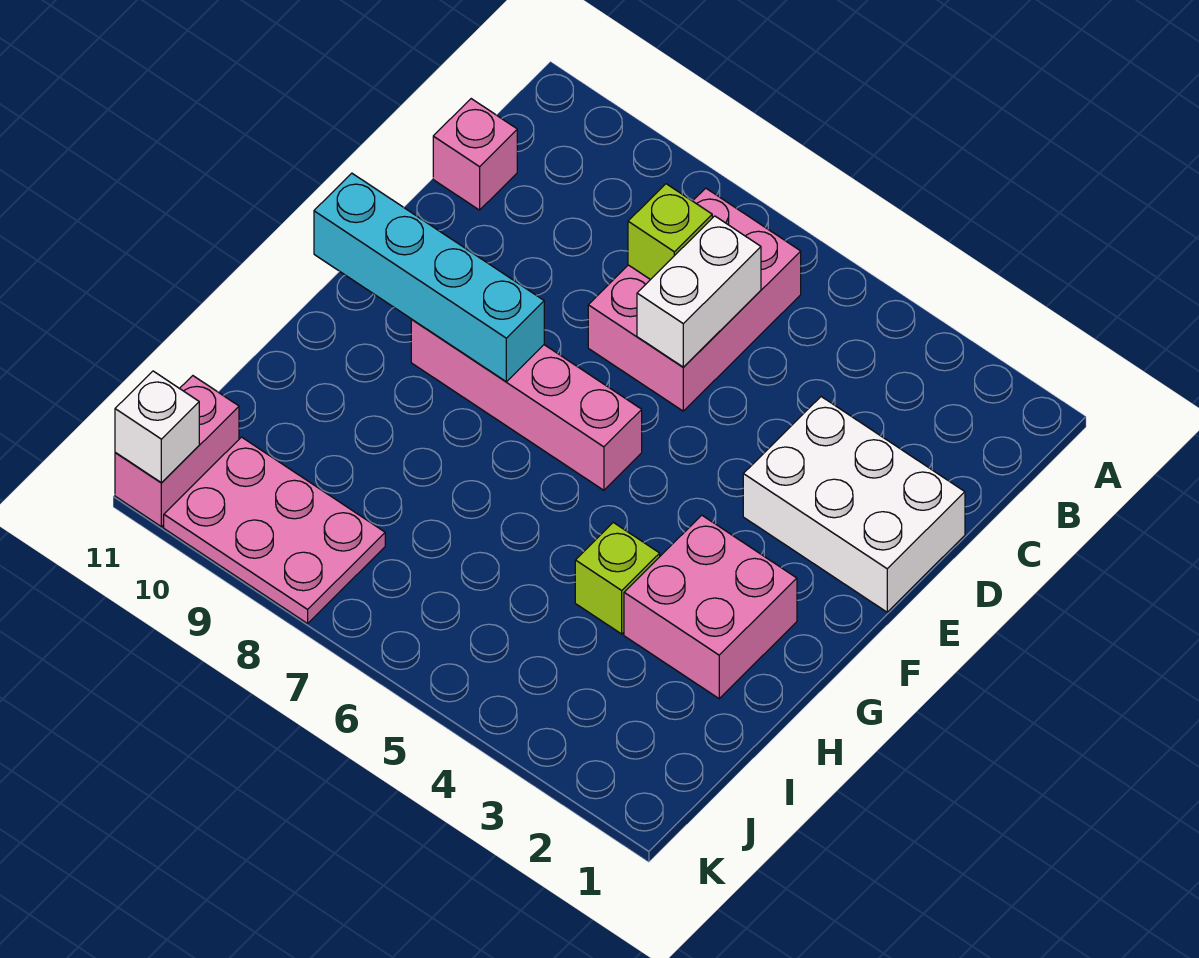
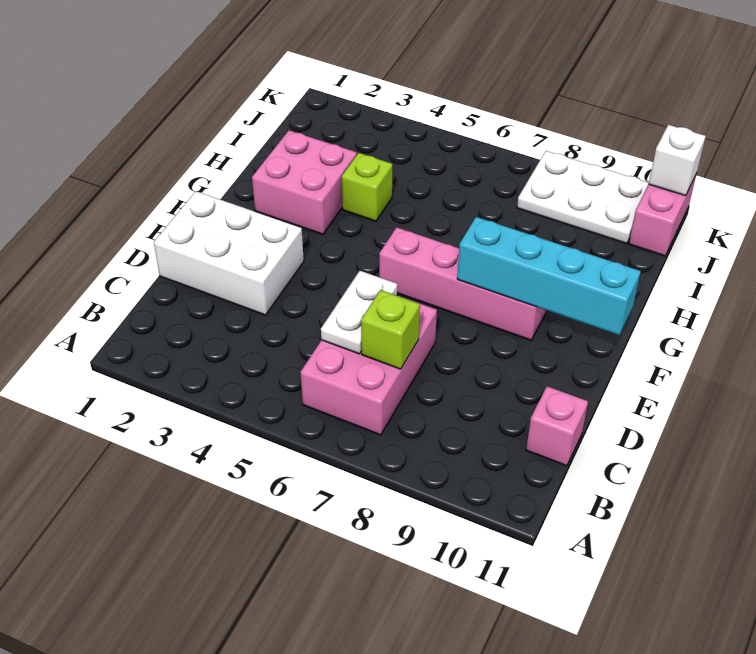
white brick C6:D6 level 2 -> white plate C6:D6 level 2
pink plate J8:K10 level 1 -> white plate J8:K10 level 1

